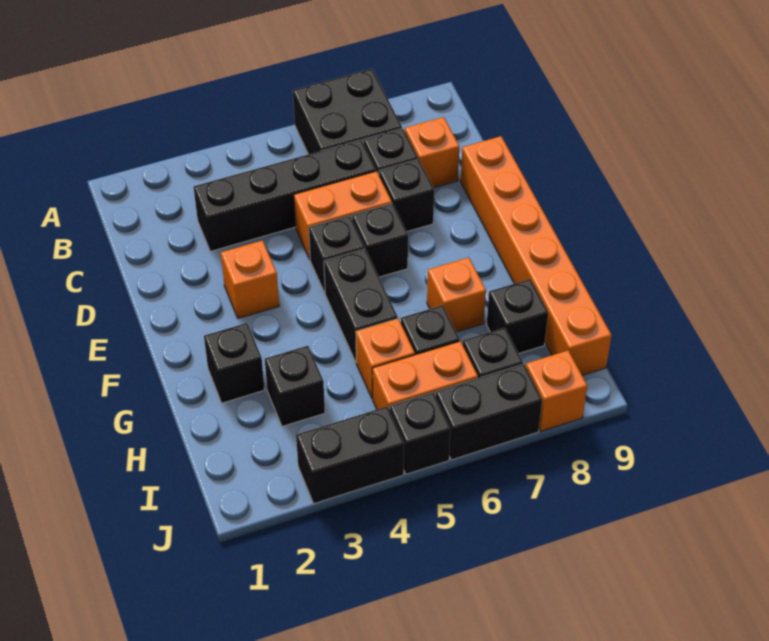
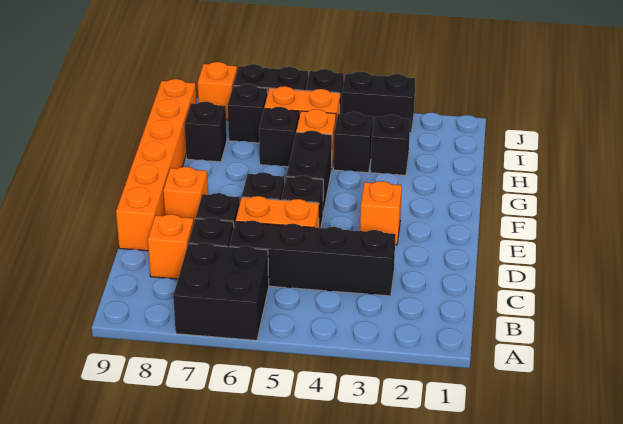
black brick G2 level 1 -> black brick H4 level 1
orange brick G7 level 1 -> orange brick E8 level 1

